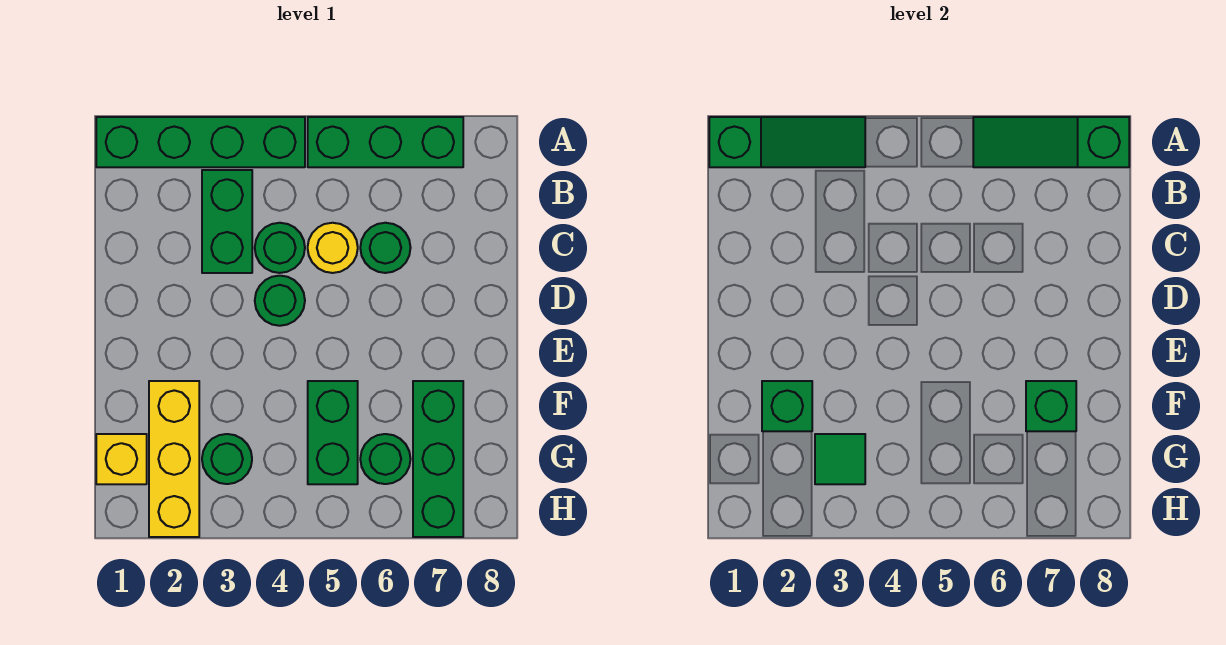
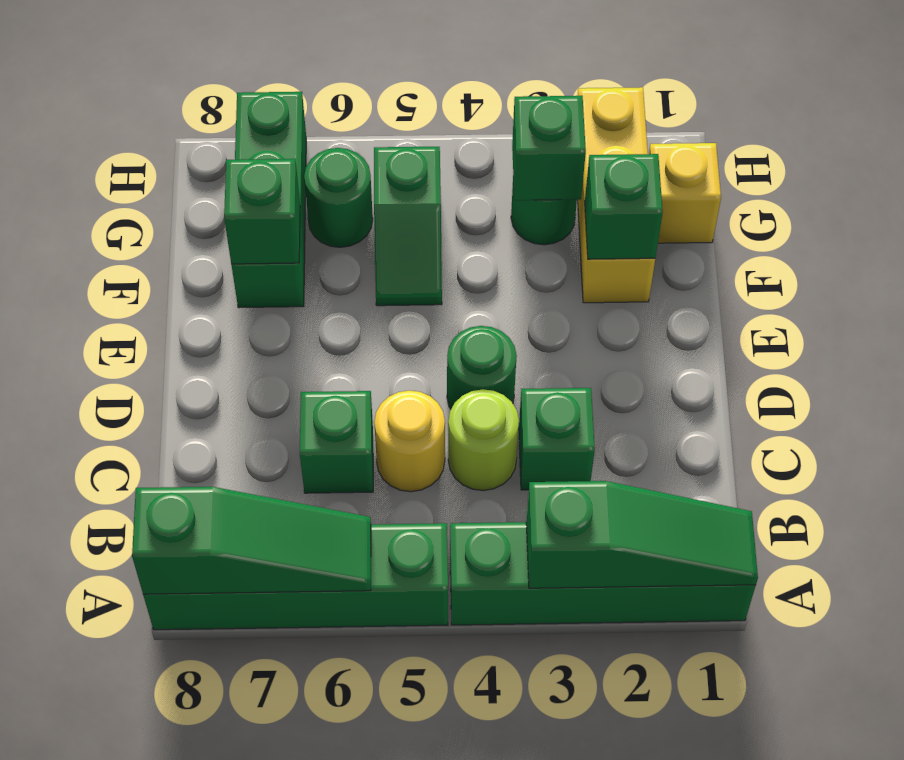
green slope A1:A3 level 2 top 1 -> green slope A1:A3 level 2 top 3
green brick A5:A7 level 1 -> green brick A5:A8 level 1
green brick B3:C3 level 1 -> green brick C3 level 1
green round brick C4 level 1 -> lime round brick C4 level 1
green round brick C6 level 1 -> green brick C6 level 1
green brick F5:G5 level 1 -> green slope F5:G5 level 1 top G
green tile G3 level 2 -> green brick G3 level 2

